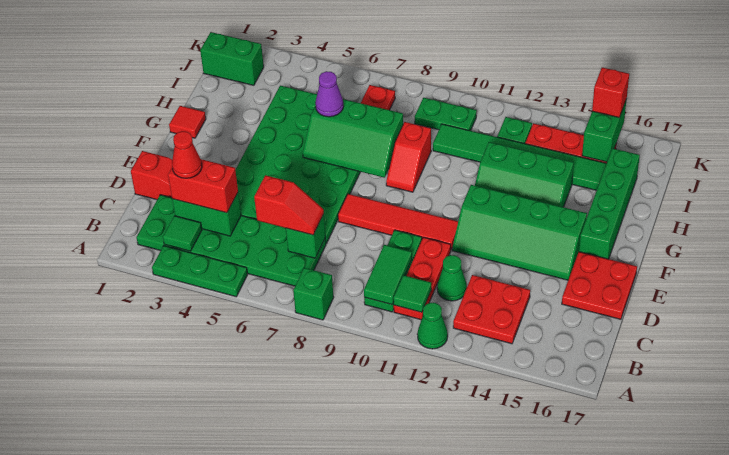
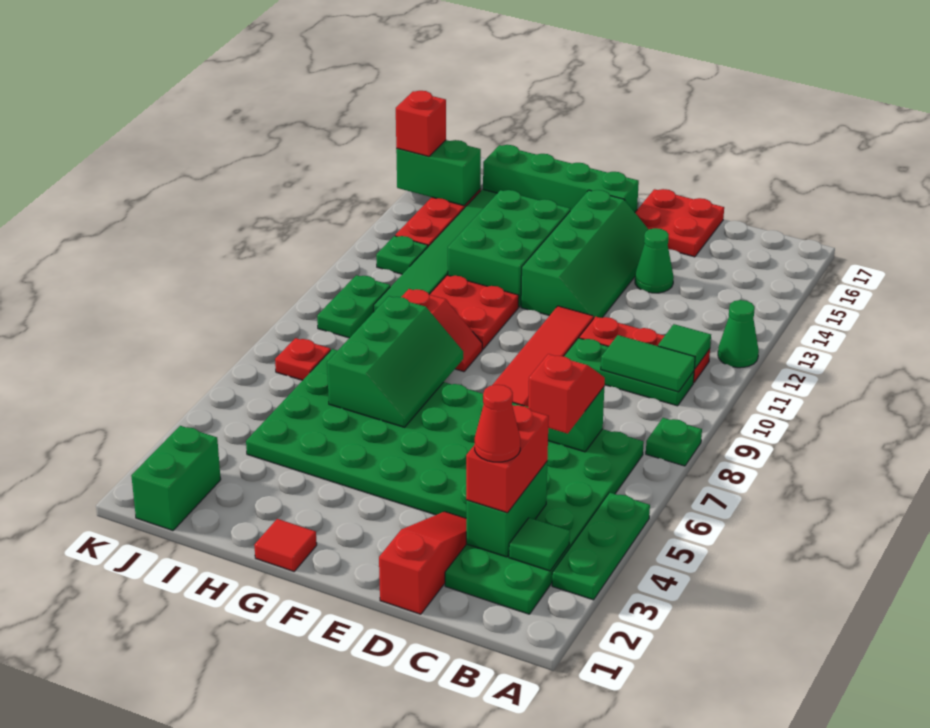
green brick A8 level 1 -> green plate A8 level 1
red plate B13:C14 level 1 -> red plate G10:H11 level 1
green cone C12 level 1 -> green cone D14 level 1
green slope G12:H14 level 1 top H -> green brick G12:H14 level 1
purple cone H6 level 3 -> none

